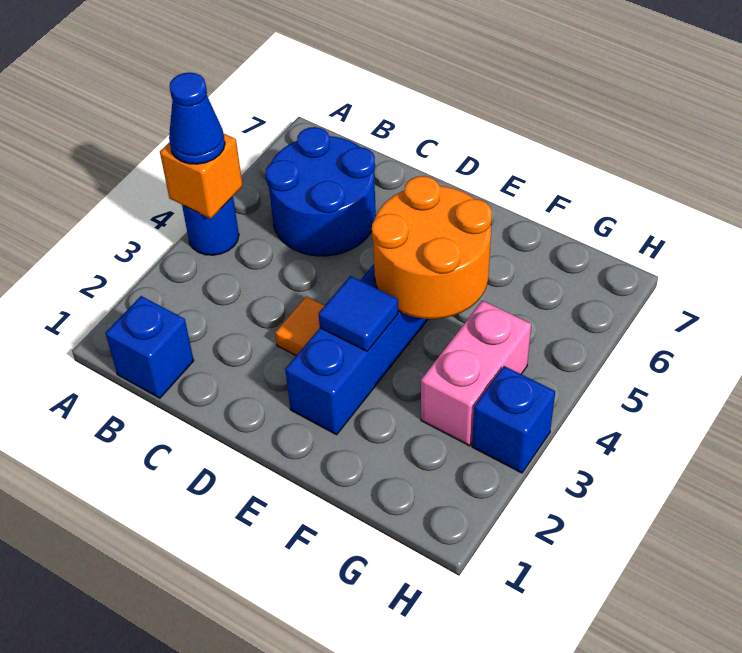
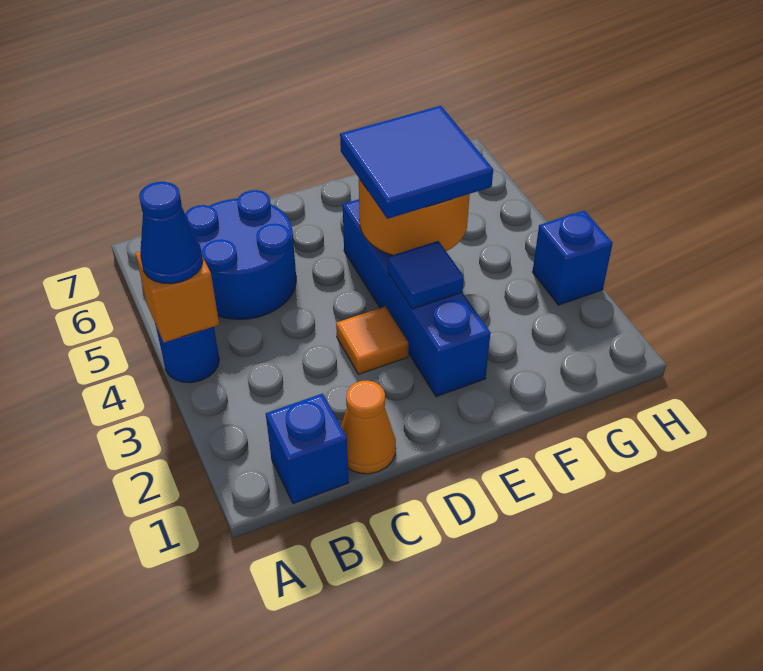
none -> orange cone C1 level 1
none -> blue tile E4:F5 level 3
pink brick G3:G4 level 1 -> none

